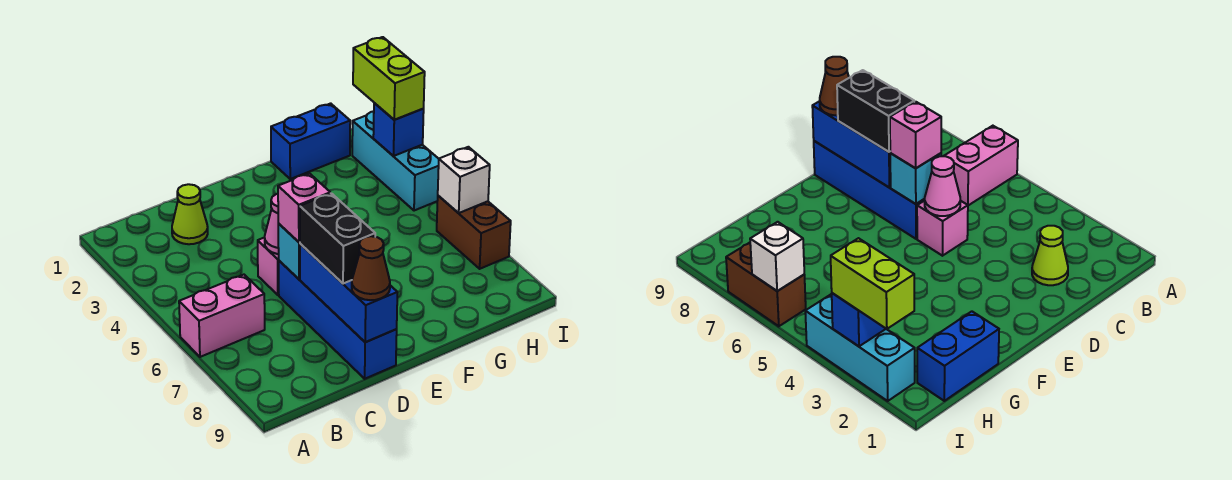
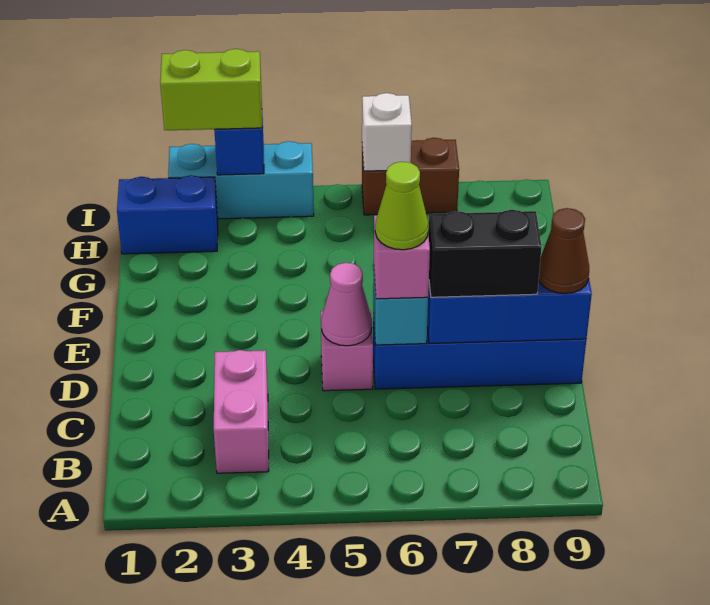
pink brick A6:B6 level 1 -> pink brick B3:C3 level 1
lime cone C2 level 1 -> lime cone D6 level 4
blue brick G1:H1 level 1 -> blue brick H1:H2 level 1

